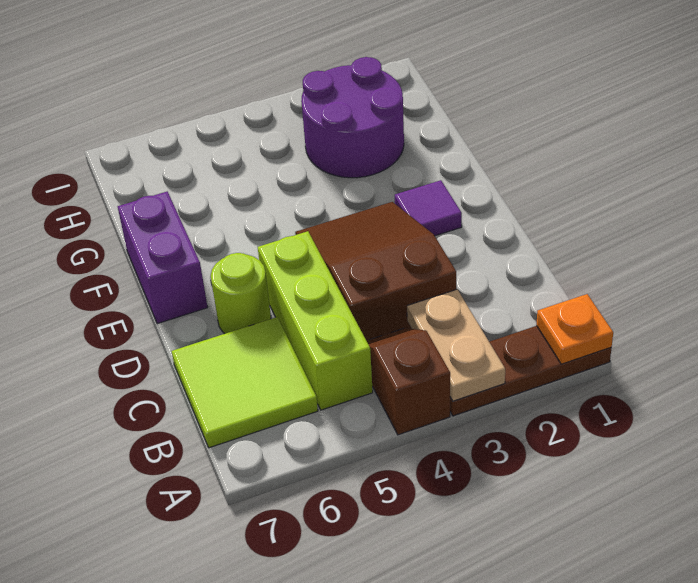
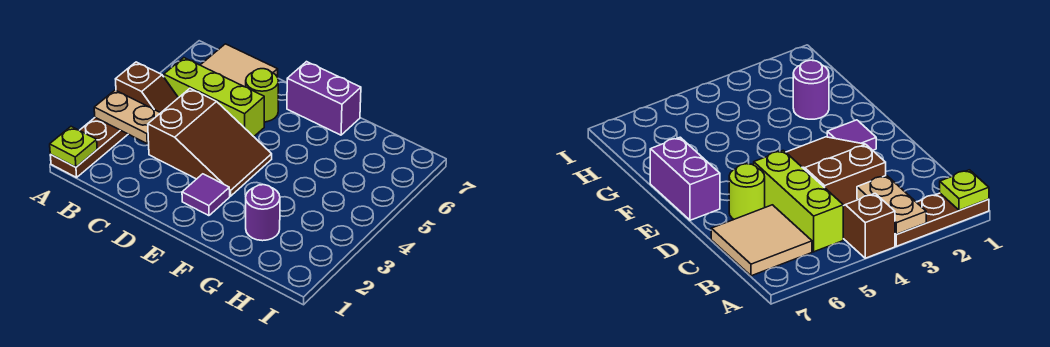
orange plate A1 level 2 -> lime plate A1 level 2
lime tile B6:C7 level 1 -> tan tile B6:C7 level 1
purple round brick G2:H3 level 1 -> purple round brick G2 level 1

